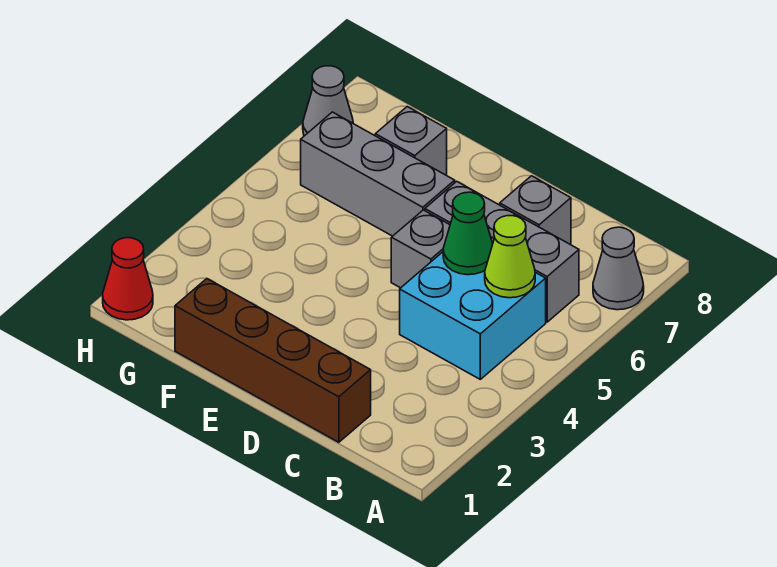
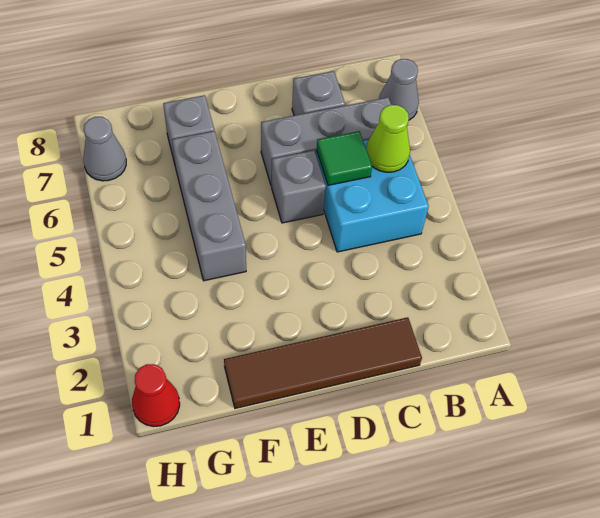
brown brick C1:F1 level 1 -> brown tile C1:F1 level 1
green cone C5 level 2 -> green tile C5 level 2
grey brick E6:G6 level 1 -> grey brick F4:F6 level 1

